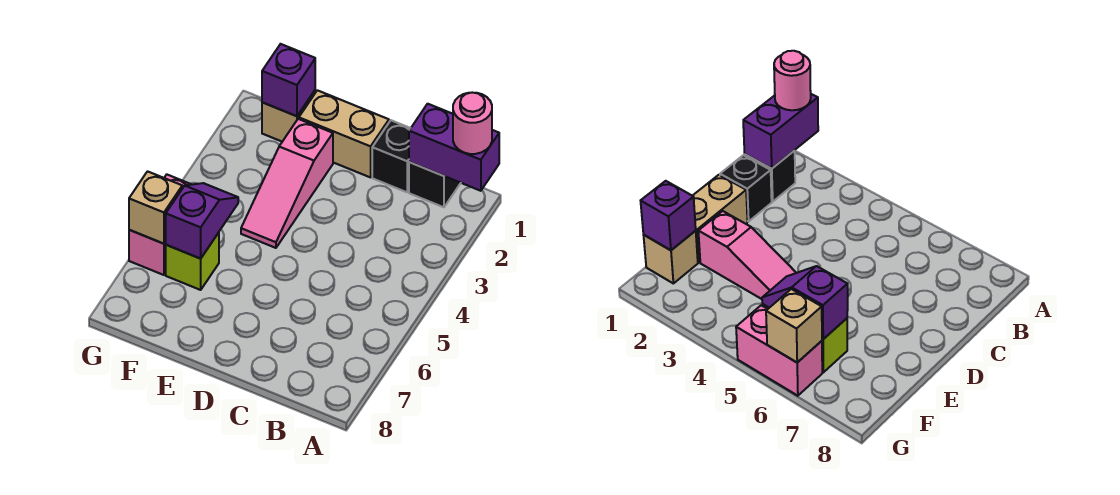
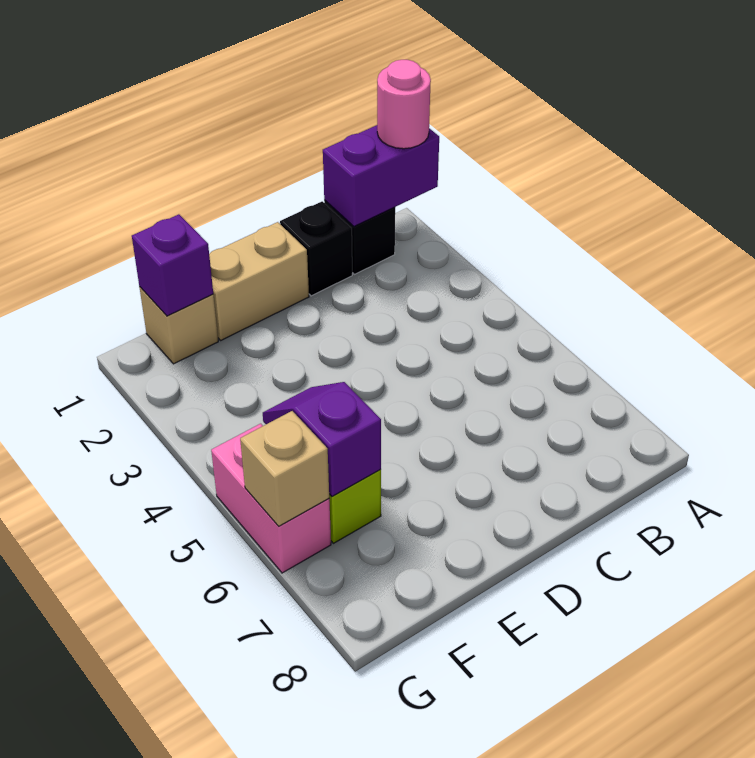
pink slope E2:E4 level 1 top 2 -> none

